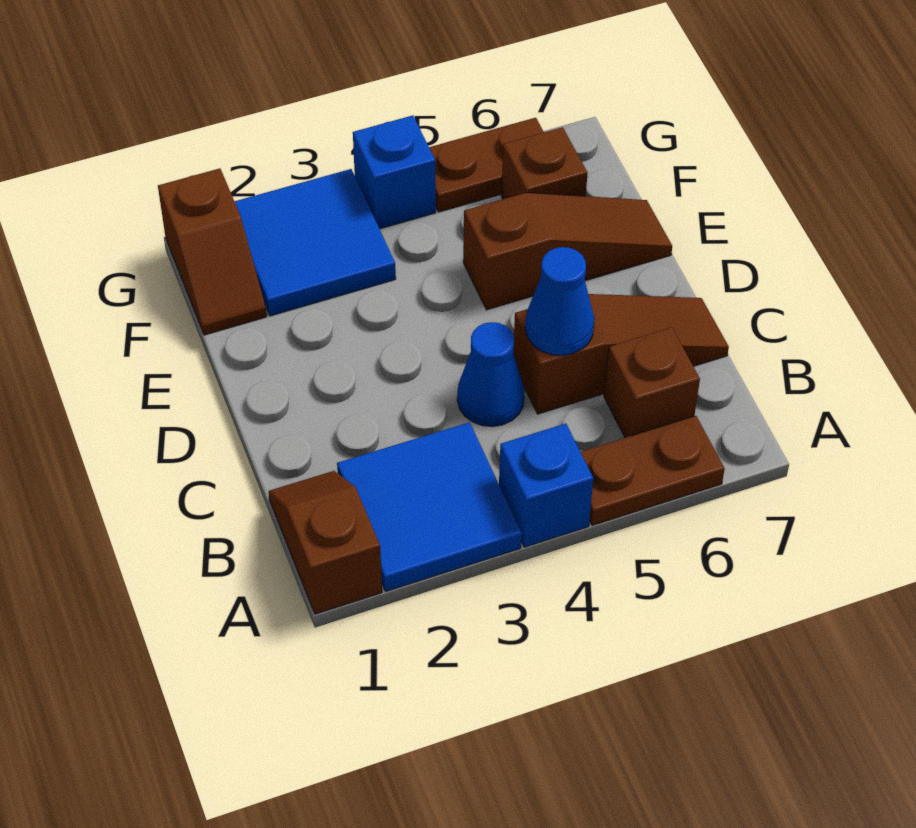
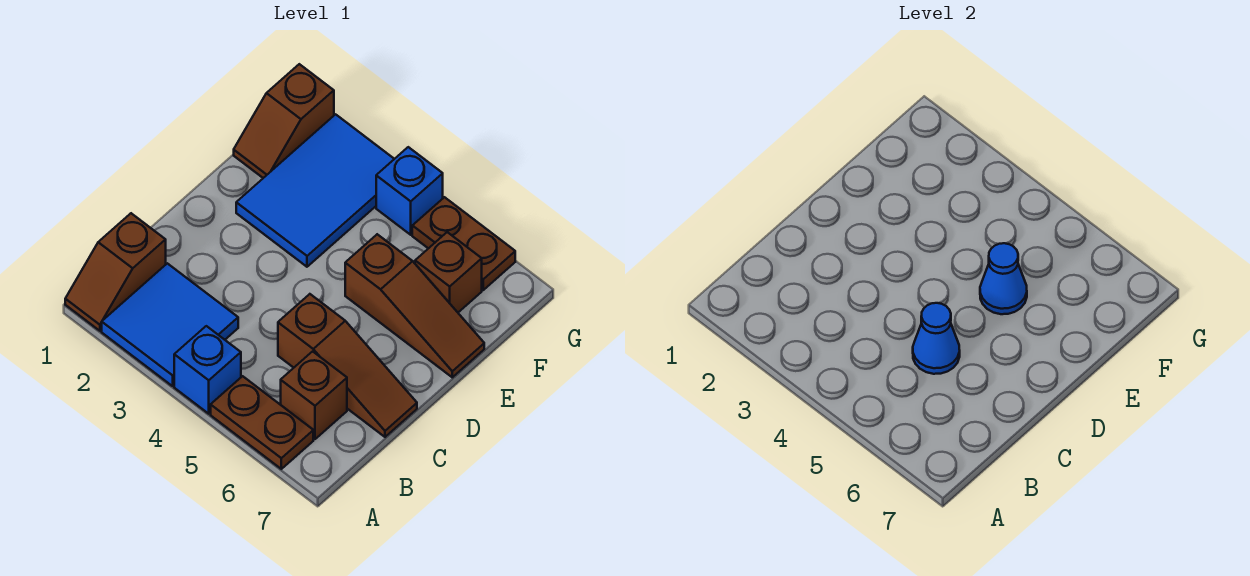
brown slope A1:B1 level 1 top A -> brown slope A1:B1 level 1 top B
blue cone C4 level 1 -> blue cone E5 level 2
blue tile F2:G3 level 1 -> blue tile E2:G3 level 1

